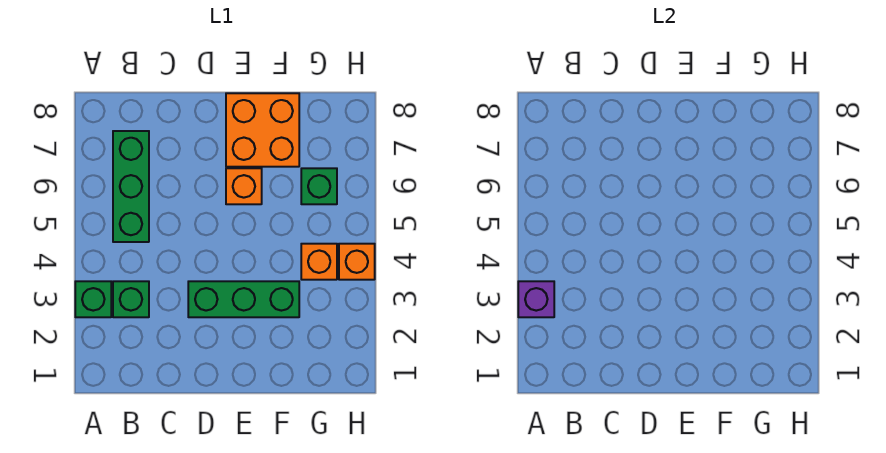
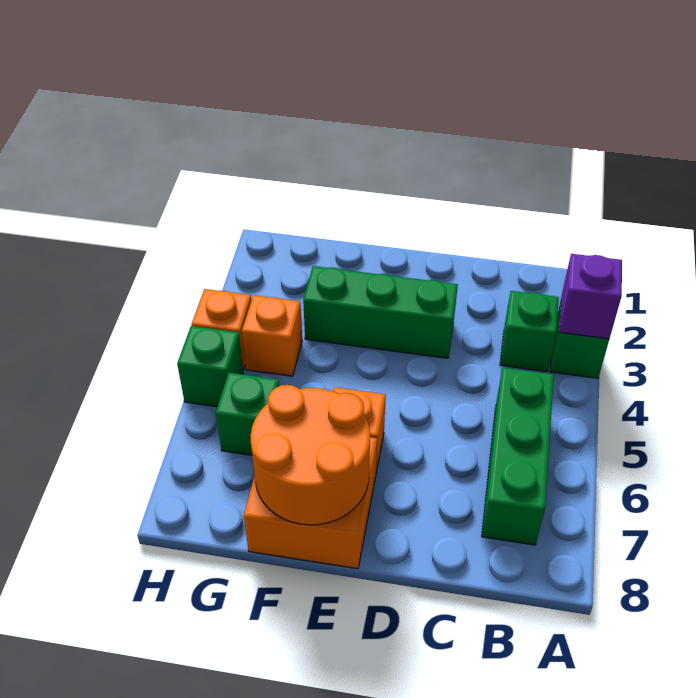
none -> orange round brick E7:F8 level 2
none -> green brick H5 level 1

